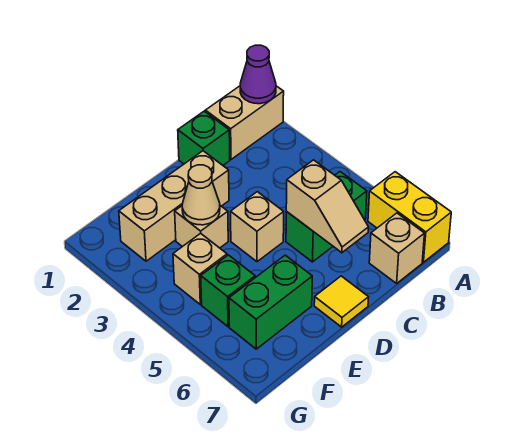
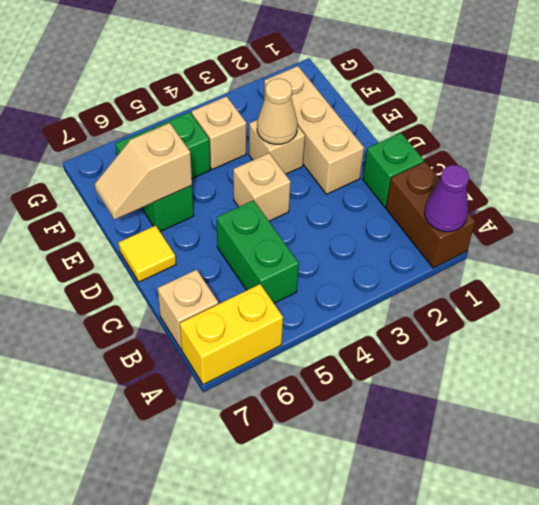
tan brick A1:B1 level 1 -> brown brick A1:B1 level 1
tan slope C5:C6 level 2 top 5 -> tan slope E6:E7 level 2 top 6

